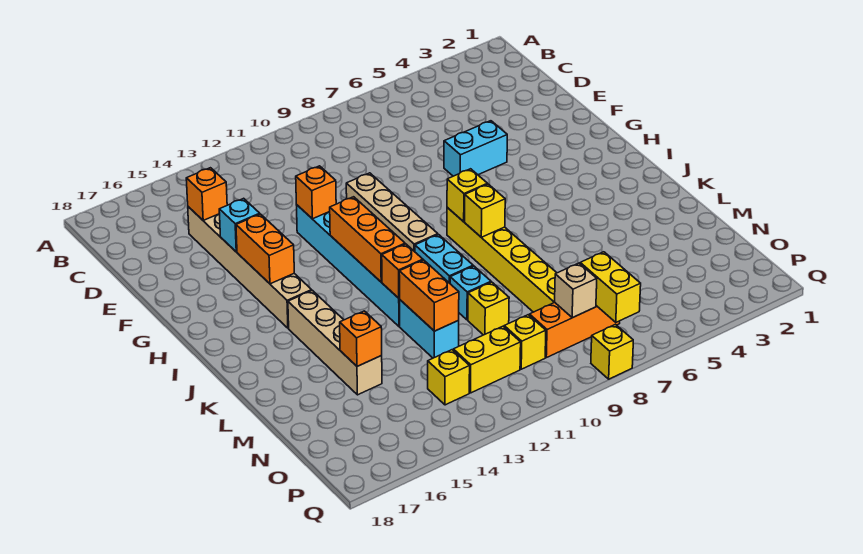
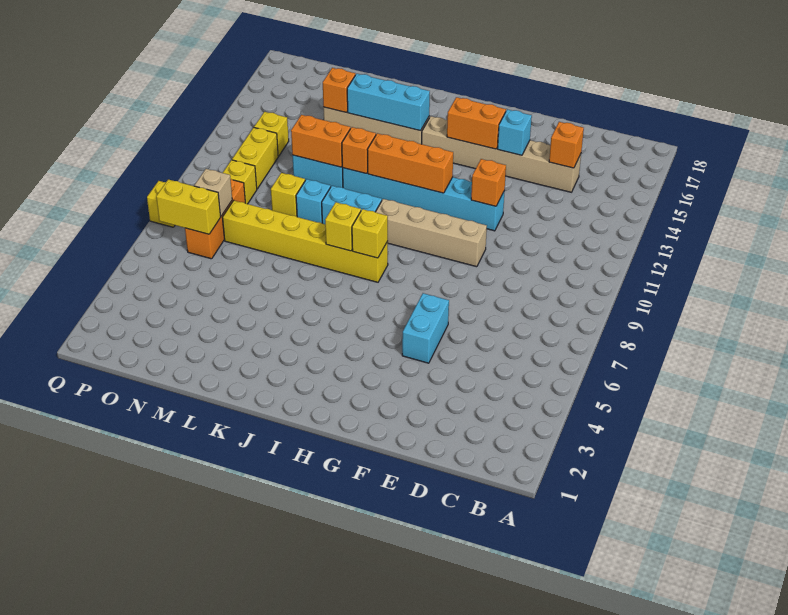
none -> cyan brick J15:L15 level 2

